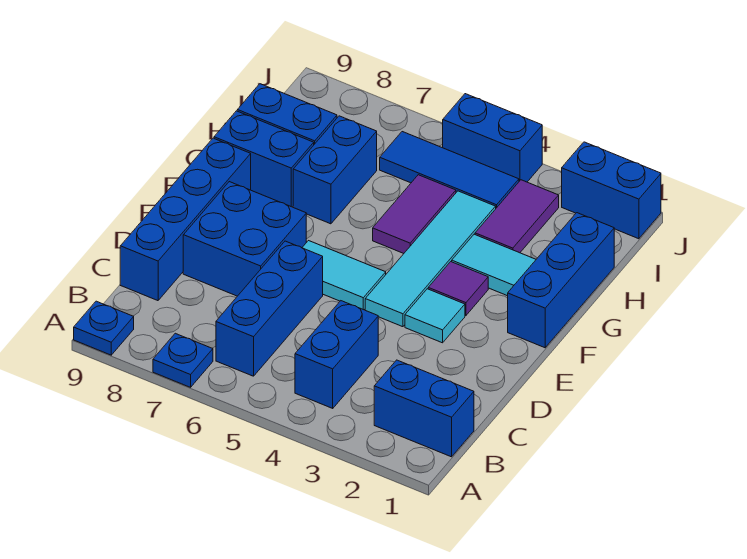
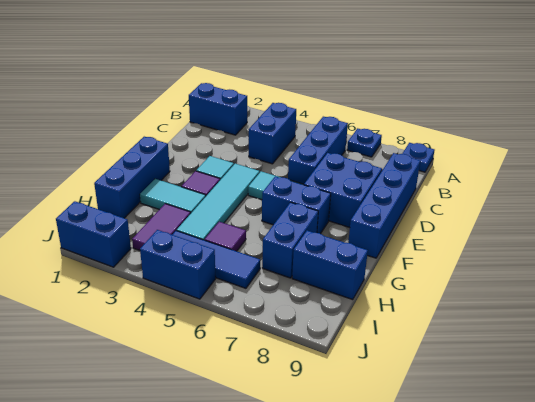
purple tile G5:H5 level 1 -> purple tile H5 level 1
blue brick G8:G9 level 1 -> blue brick F6:F7 level 1

